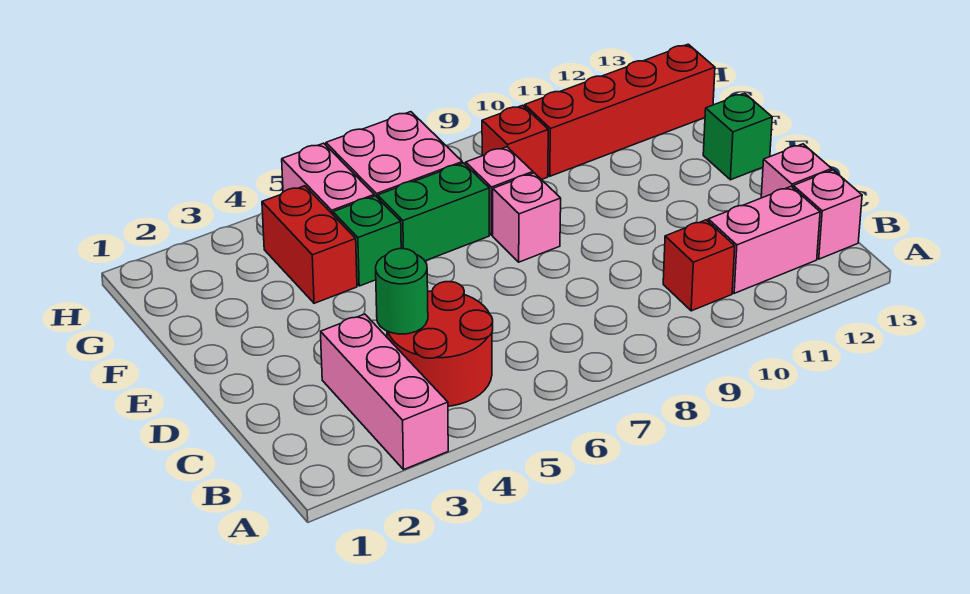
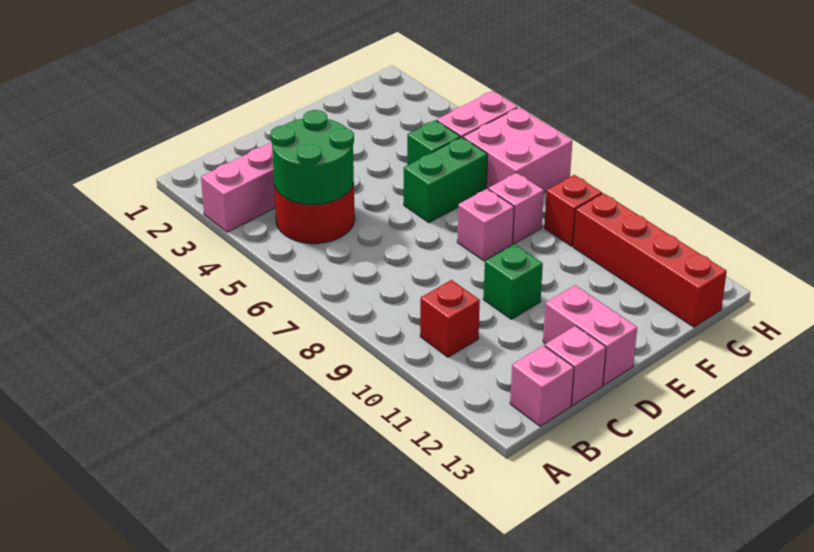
pink brick B11:B12 level 1 -> pink brick D12:D13 level 1
green round brick C4 level 2 -> green round brick B4:C5 level 2
green brick E13 level 1 -> green brick D10 level 1
red brick F4:G4 level 1 -> none
green brick F6:F7 level 1 -> green brick E6:F6 level 1

